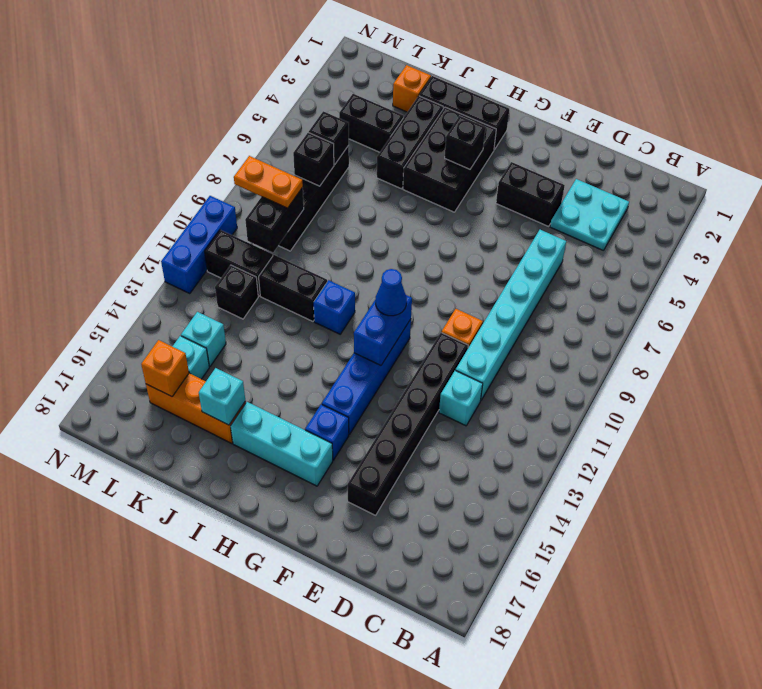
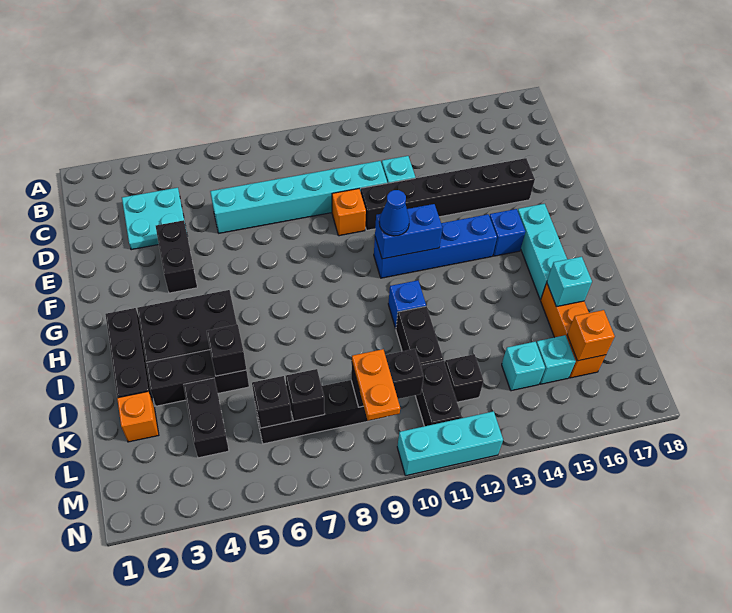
black brick H4 level 2 -> black brick J5 level 2
blue brick N10:N12 level 1 -> cyan brick N10:N12 level 1

